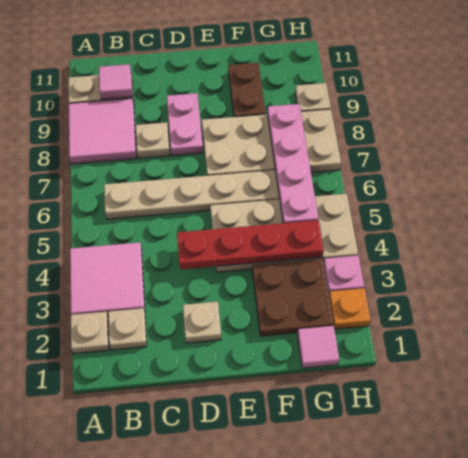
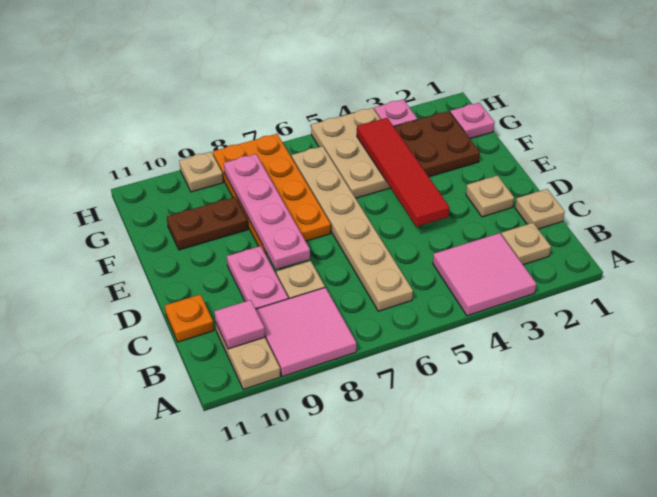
tan plate A2 level 1 -> tan plate C1 level 1
red plate D4:G4 level 2 -> red tile D4:G4 level 2
pink plate D8:D9 level 1 -> pink plate C9:D9 level 1
tan plate E4:H5 level 1 -> tan plate F4:H5 level 1
tan plate E7:H8 level 1 -> orange plate E7:H8 level 1
pink tile G1 level 1 -> pink plate G1 level 1
pink plate G5:G8 level 2 -> pink plate D8:G8 level 2
orange plate H2 level 1 -> orange plate C11 level 1

